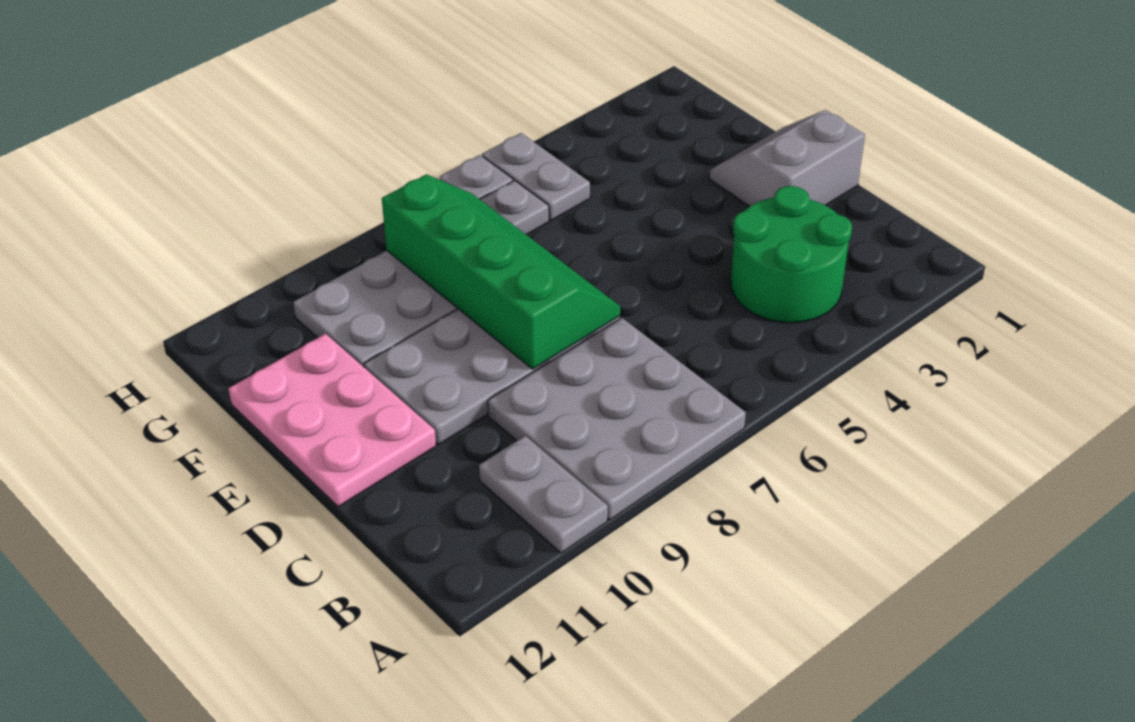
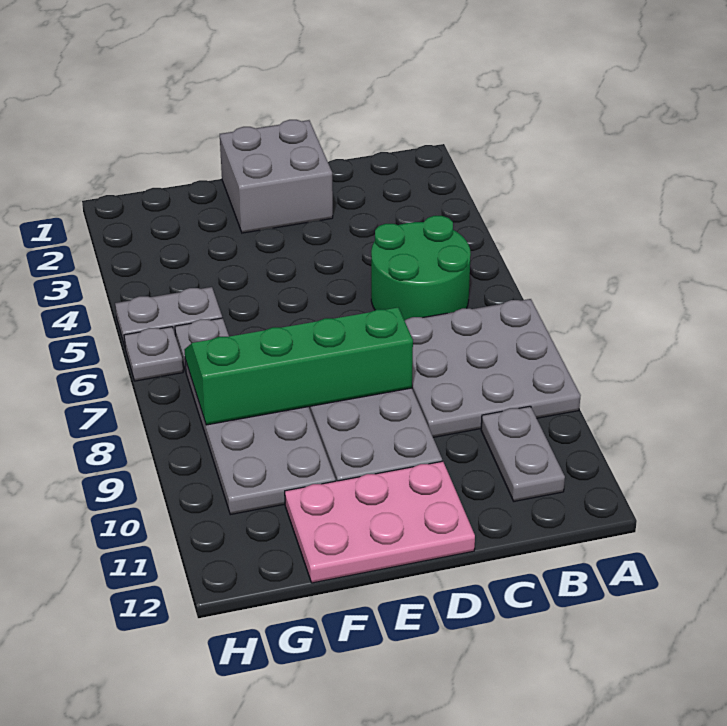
grey plate A10:B10 level 1 -> grey plate B10:B11 level 1
green round brick B3:C4 level 1 -> green round brick B5:C6 level 1
grey slope D1:E2 level 1 top D -> grey brick D1:E2 level 1

